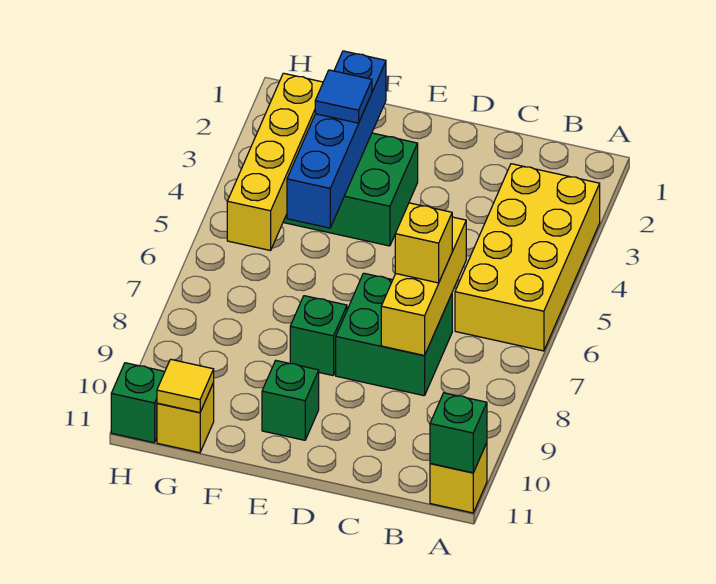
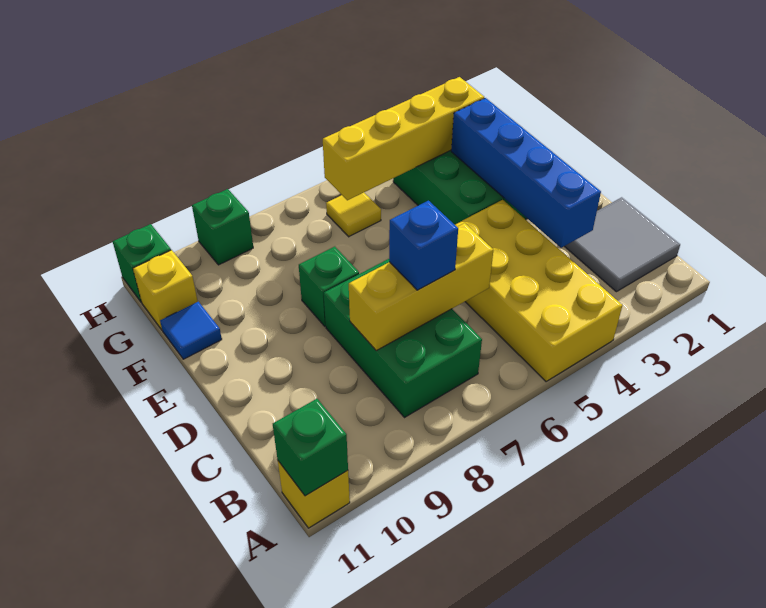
yellow brick A3:B6 level 1 -> yellow brick A4:D5 level 1
none -> grey tile B1:C2 level 1
green brick C7:D8 level 1 -> green brick B7:D8 level 1
yellow brick C7 level 3 -> blue brick C7 level 3
green brick E10 level 1 -> green brick H9 level 1
blue brick F2:F5 level 2 -> blue brick C3:F3 level 2
blue tile F3 level 3 -> blue tile F11 level 1
yellow tile G11 level 2 -> yellow tile G6 level 1

